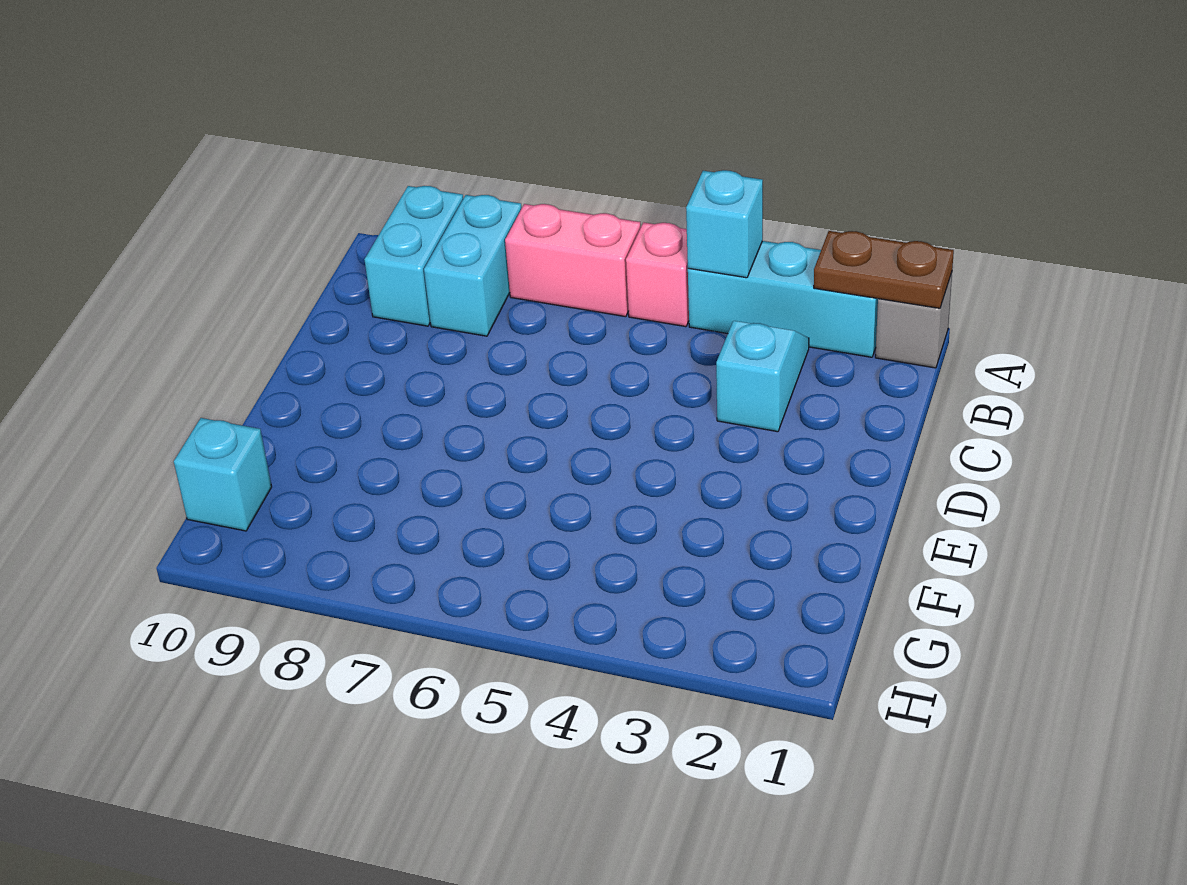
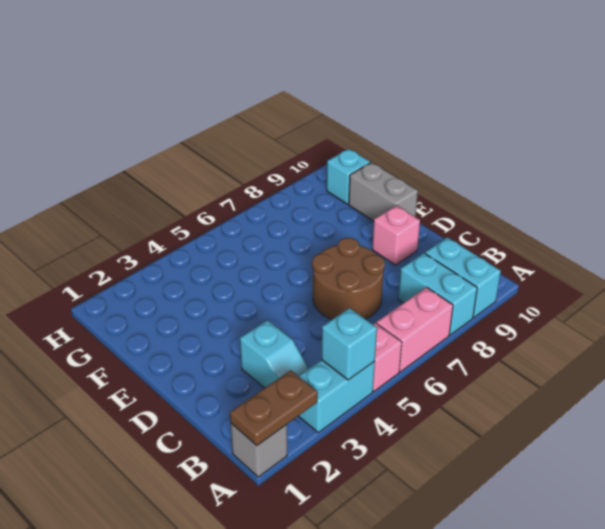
cyan brick A2:A4 level 1 -> cyan brick A3:A4 level 1
none -> brown round brick C6:D7 level 1
none -> pink brick D9 level 1
none -> grey brick E10:F10 level 1

